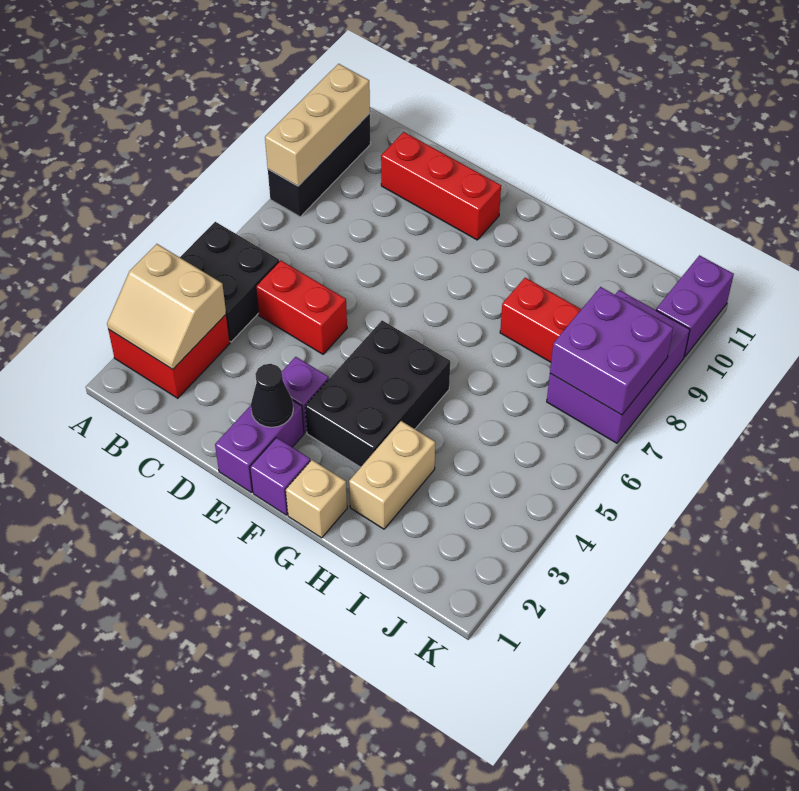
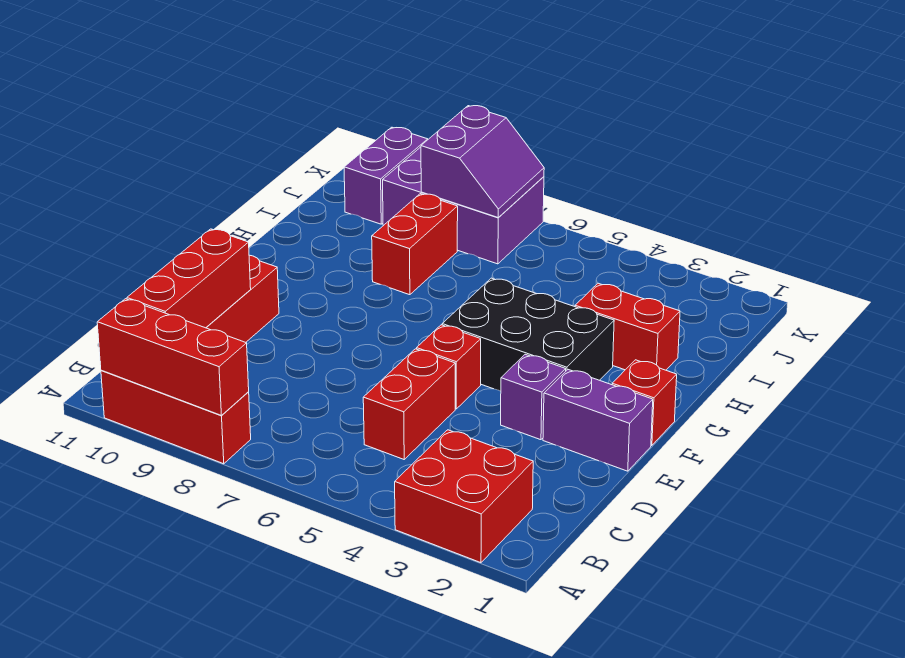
tan slope A2:B3 level 2 top 3 -> none
black brick A4:B5 level 1 -> none
black brick A8:A10 level 1 -> red brick A8:A10 level 1
tan brick A8:A10 level 2 -> red brick A8:A10 level 2
none -> red brick B10:D10 level 2
black cone E2 level 2 -> none
none -> red brick E5 level 1
purple brick F1 level 1 -> red brick F1 level 1
tan brick G1 level 1 -> none
tan brick H2:H3 level 1 -> red brick H2:H3 level 1
purple brick J7:K8 level 2 -> purple slope J7:K8 level 2 top 8
purple brick K10:K11 level 1 -> purple brick J10:K10 level 1

